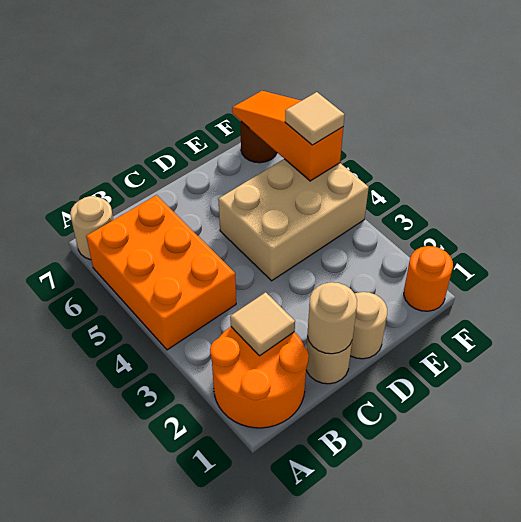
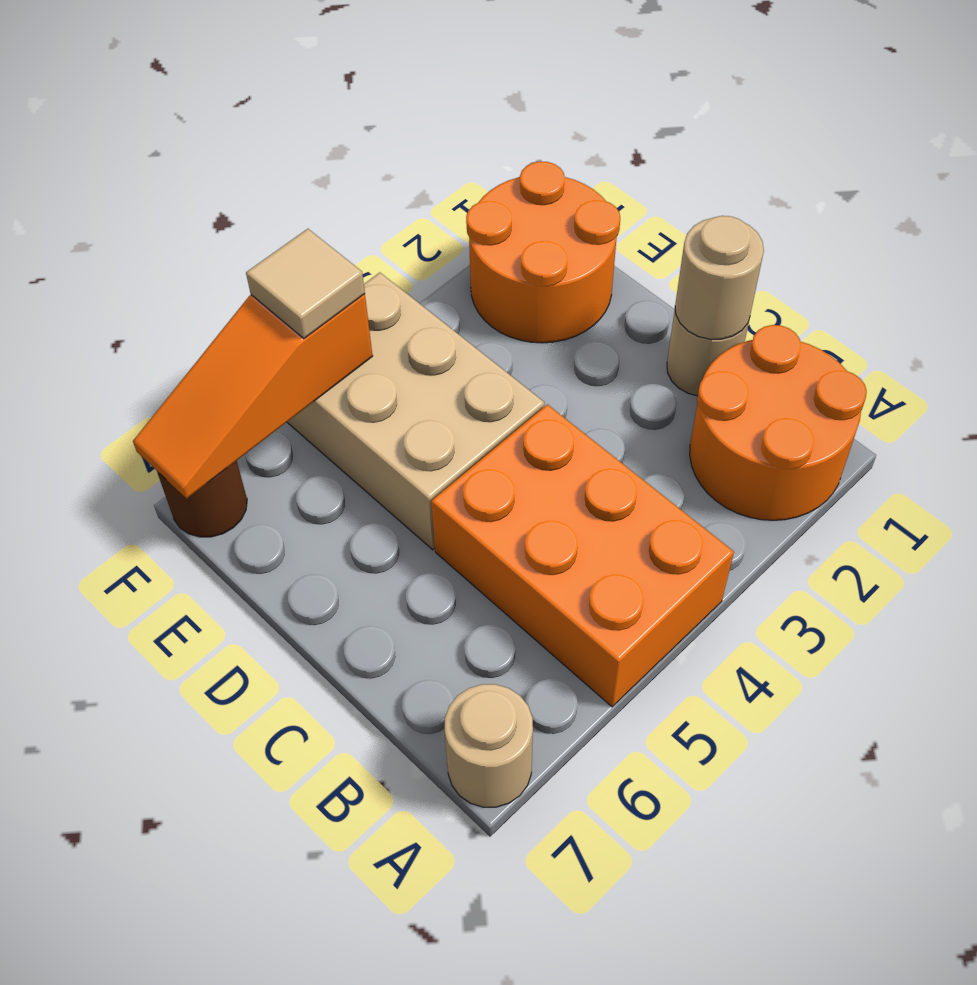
orange brick A4:B6 level 1 -> orange brick A4:C5 level 1
tan tile B2 level 2 -> none
tan round brick D1 level 1 -> none
orange round brick F1 level 1 -> orange round brick E1:F2 level 1

